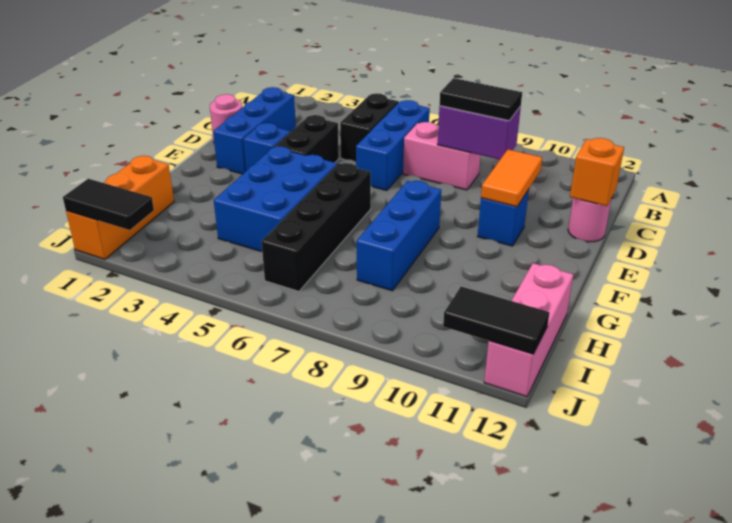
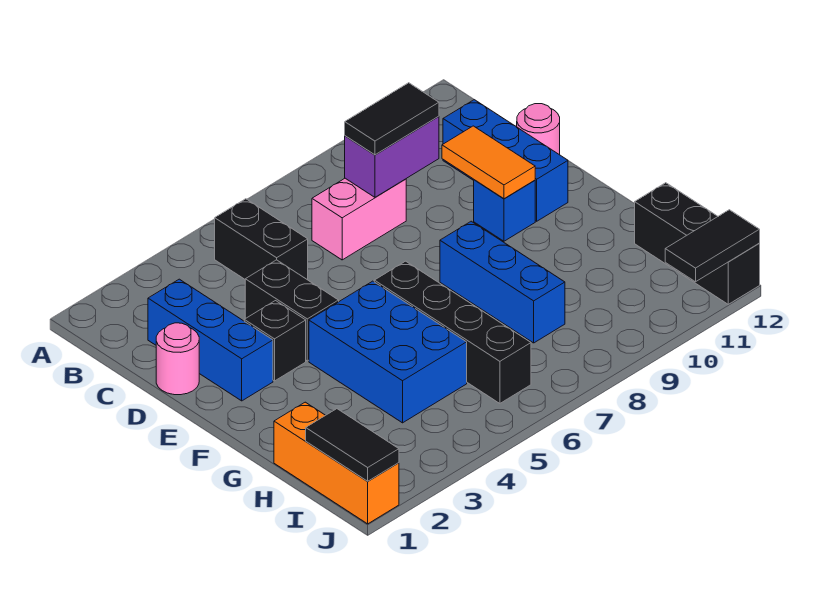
blue brick B6:D6 level 1 -> blue brick C11:E11 level 1
orange brick D12 level 2 -> none
blue brick E3 level 1 -> black brick E3 level 1
pink brick H12:J12 level 1 -> black brick H12:J12 level 1
black tile J1:J2 level 2 -> black tile I1:J1 level 2

